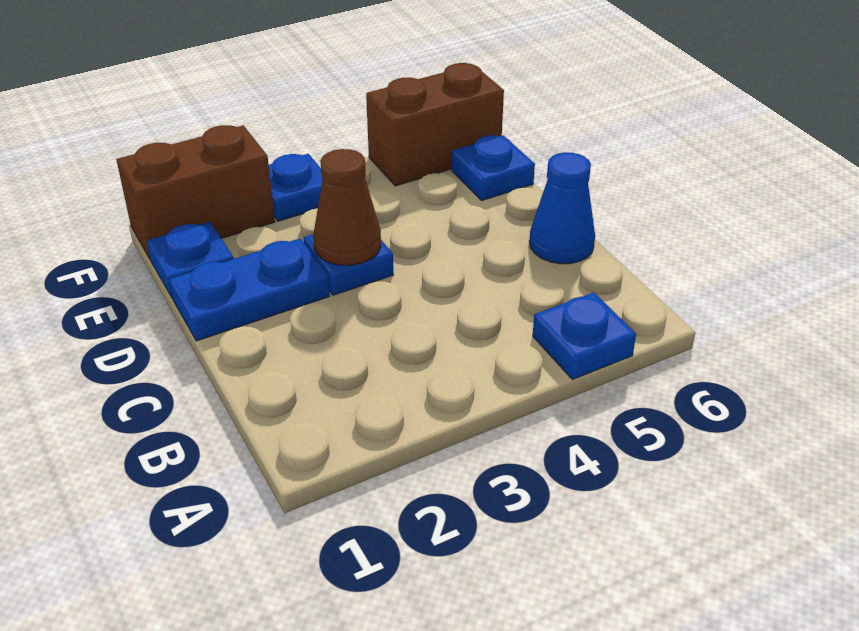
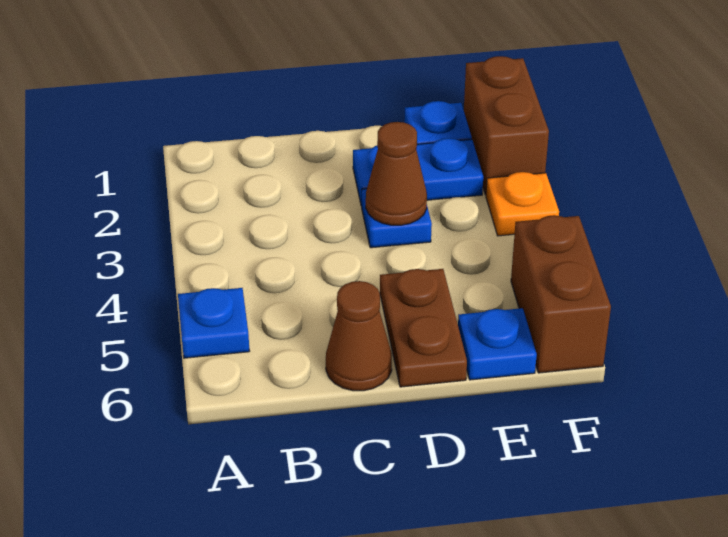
blue cone C6 level 1 -> brown cone C6 level 1
blue plate D1:D2 level 1 -> blue plate D2:E2 level 1
none -> brown plate D5:D6 level 1
blue plate F3 level 1 -> orange plate F3 level 1

